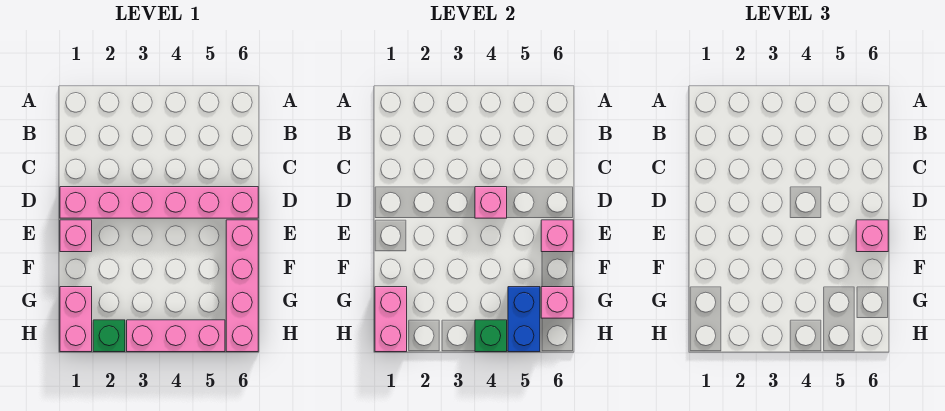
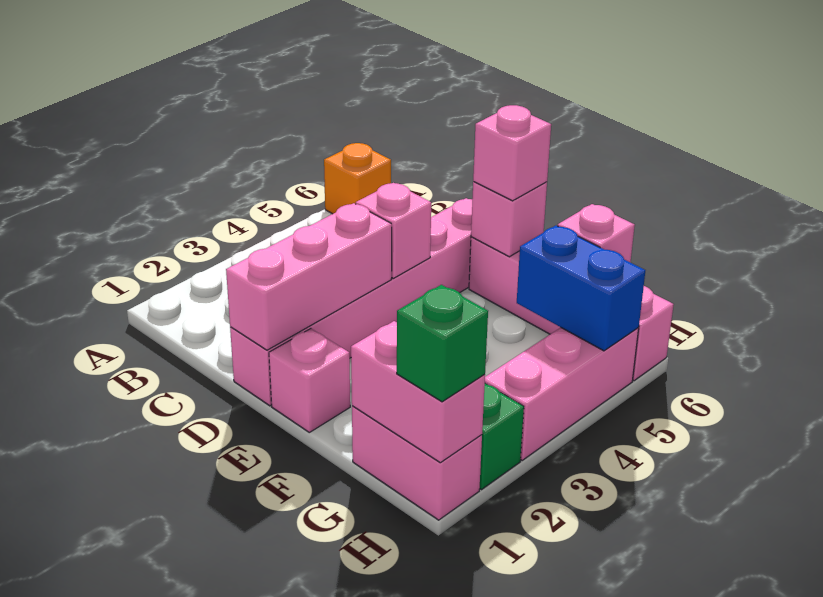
none -> orange brick A6 level 1
none -> pink brick D1:D3 level 2
green brick H4 level 2 -> green brick H1 level 3

